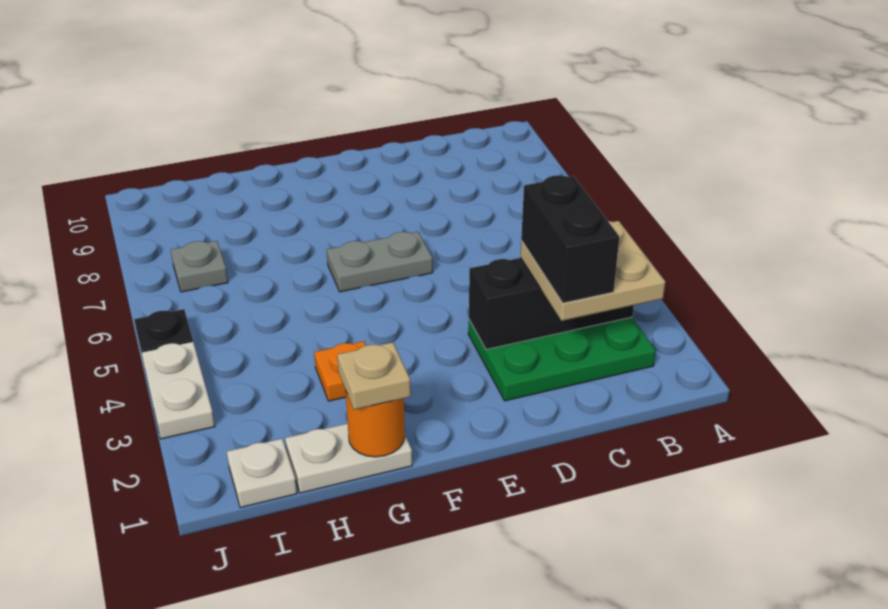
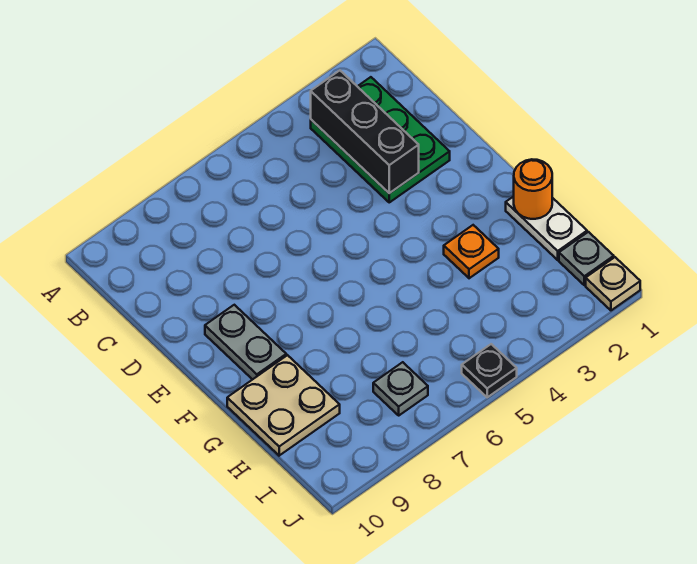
tan plate B2:C3 level 3 -> tan plate G9:H10 level 1
black brick C2:C3 level 4 -> none
grey plate E6:F6 level 1 -> grey plate E9:F9 level 1
tan plate G1 level 3 -> tan plate J1 level 1
white plate I1 level 1 -> grey plate I1 level 1
white plate J3:J4 level 1 -> none

